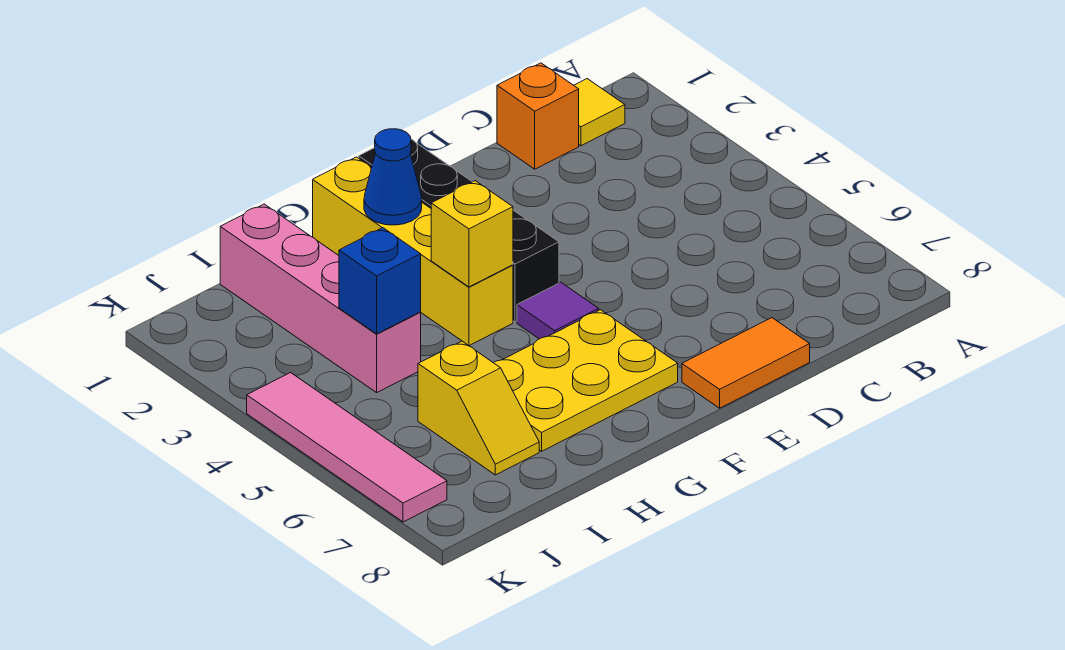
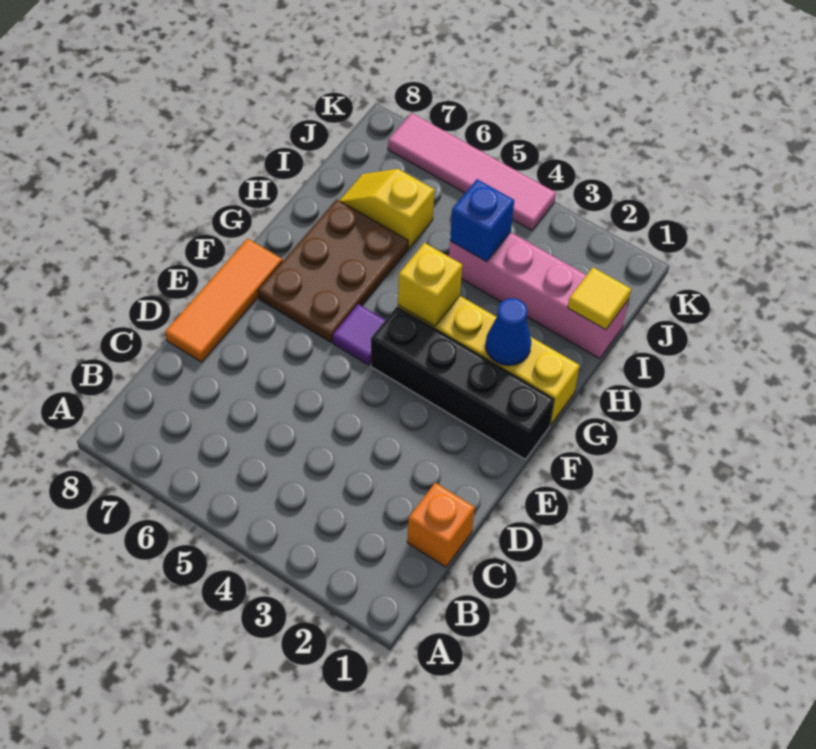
yellow tile B1 level 1 -> yellow tile I1 level 2
orange tile D8:E8 level 1 -> orange tile D8:F8 level 1
yellow plate F6:H7 level 1 -> brown plate F6:H7 level 1

